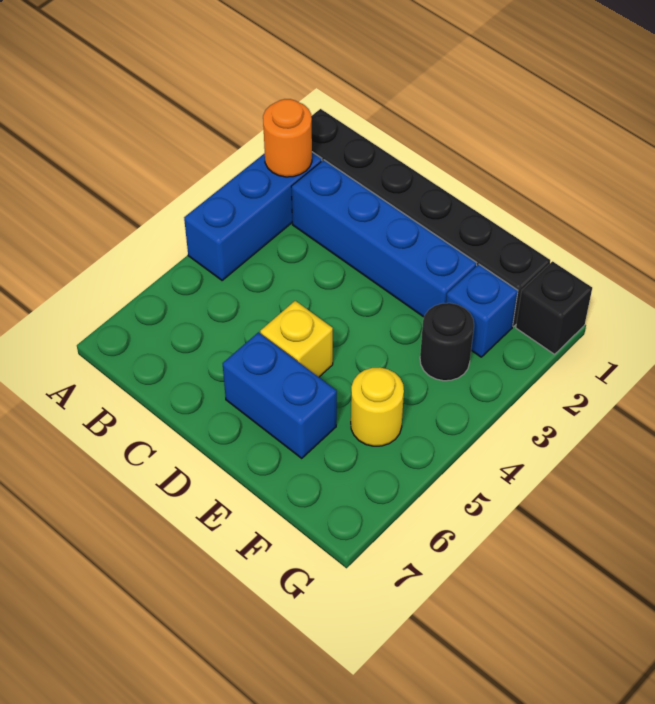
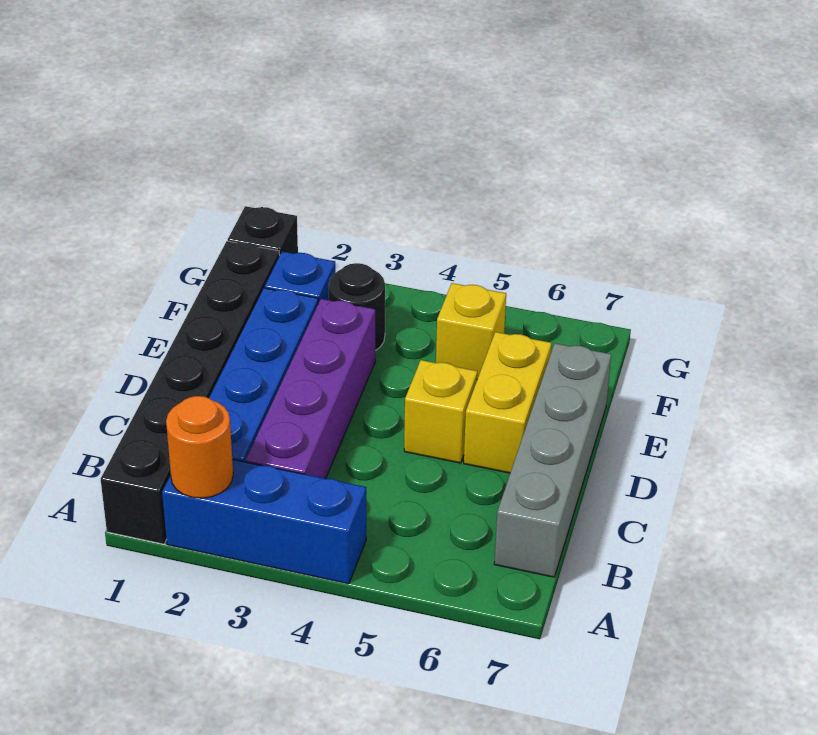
none -> purple brick B3:E3 level 1
none -> grey brick B7:E7 level 1
blue brick D6:E6 level 1 -> yellow brick D6:E6 level 1
yellow round brick F5 level 1 -> yellow brick F5 level 1

